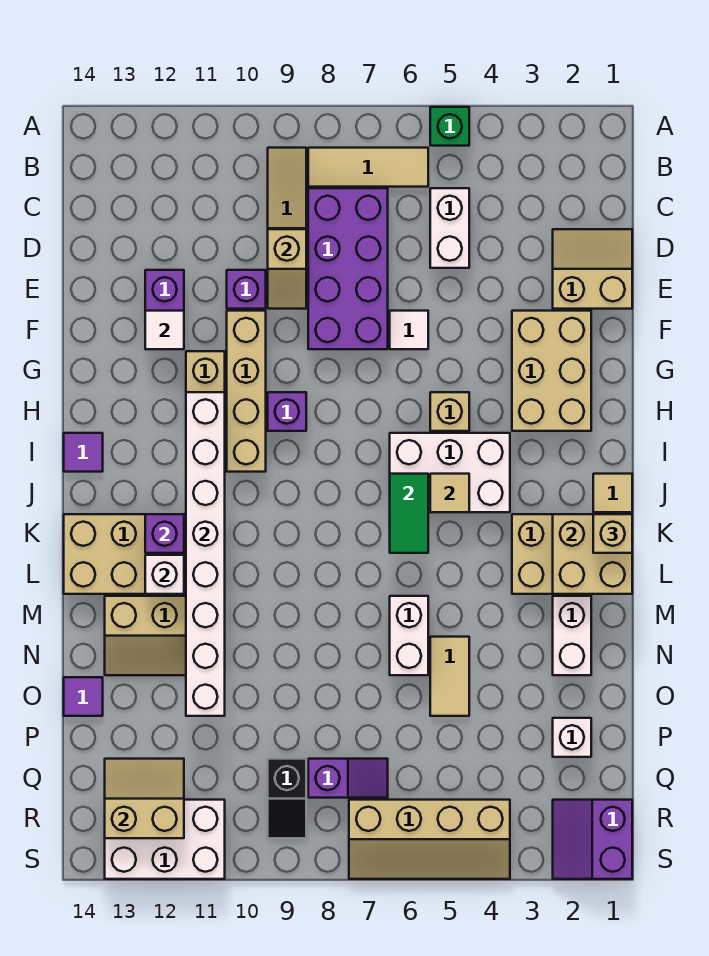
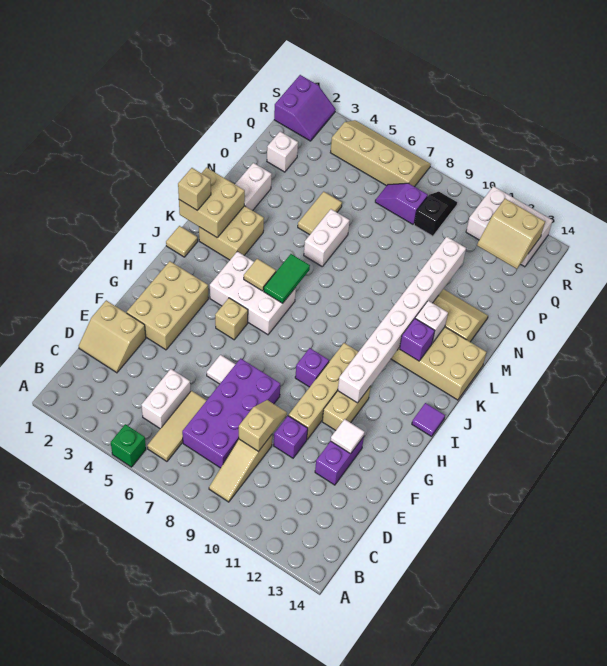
tan tile B6:B8 level 1 -> tan tile B6:D6 level 1
purple tile O14 level 1 -> none

